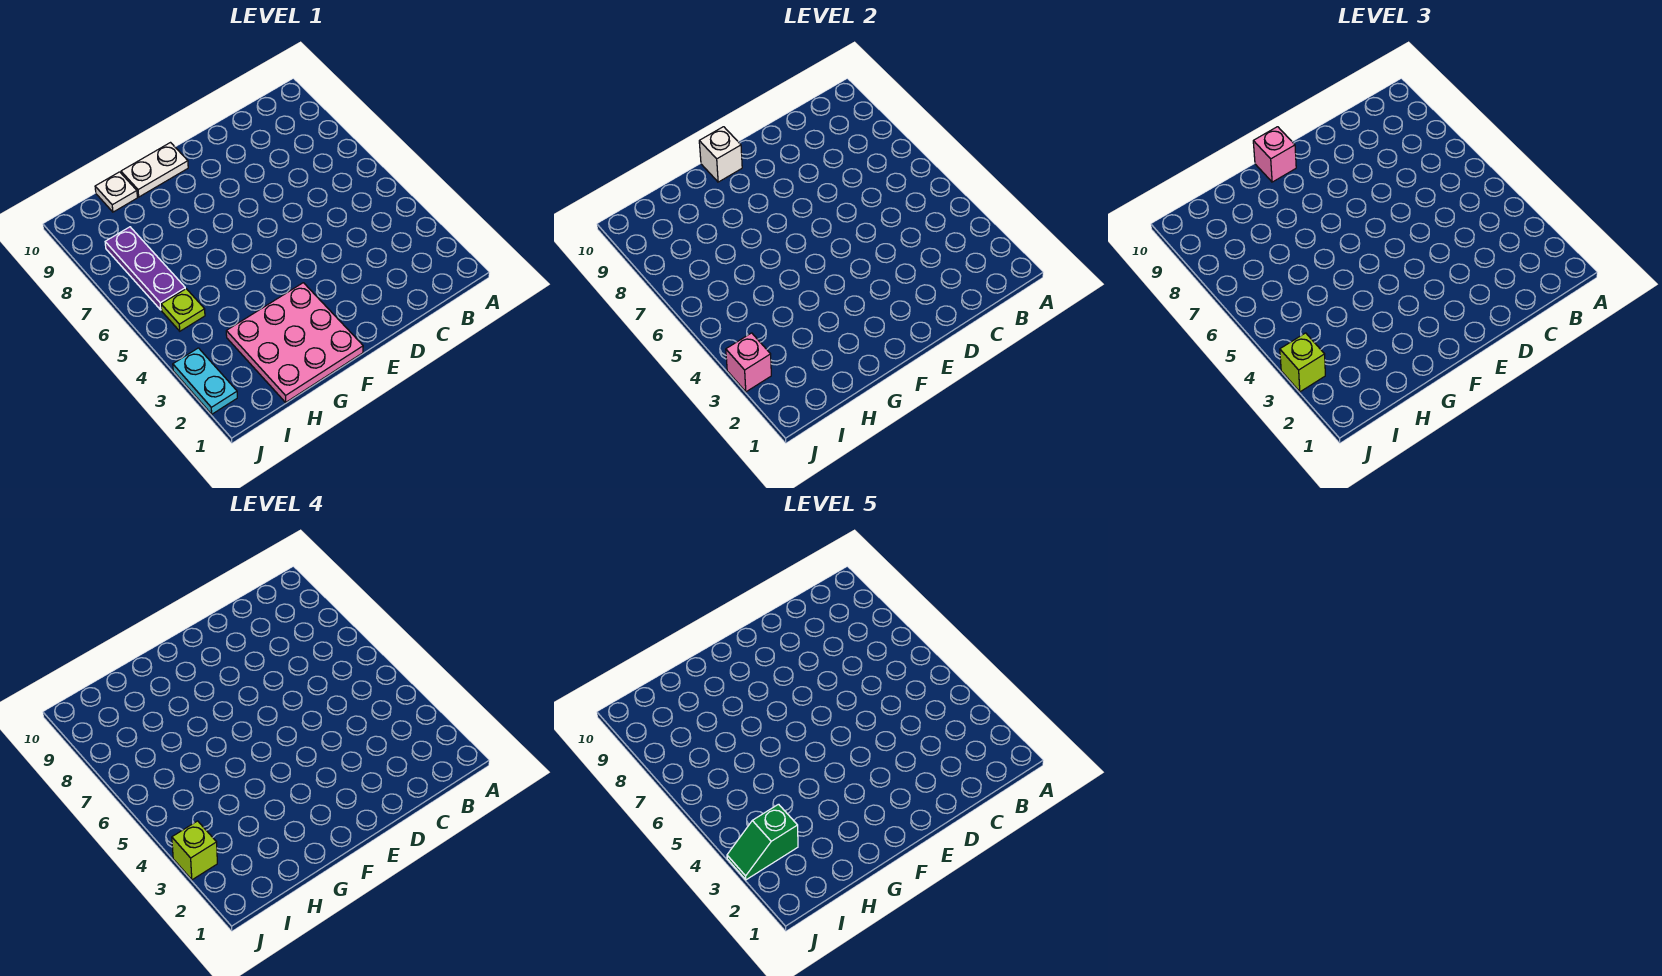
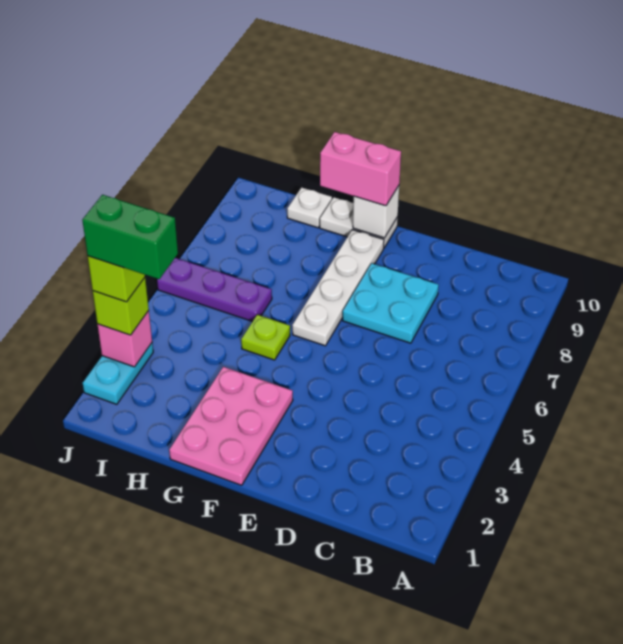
none -> cyan plate D7:E8 level 1
pink plate F1:H3 level 1 -> pink plate F1:G3 level 1
none -> white plate F6:F9 level 1
pink brick F10 level 3 -> pink brick F10:G10 level 3
green slope I3:J3 level 5 top I -> green brick I3:J3 level 5
lime plate I5 level 1 -> lime plate G5 level 1
purple plate I6:I8 level 1 -> purple plate H6:J6 level 1

